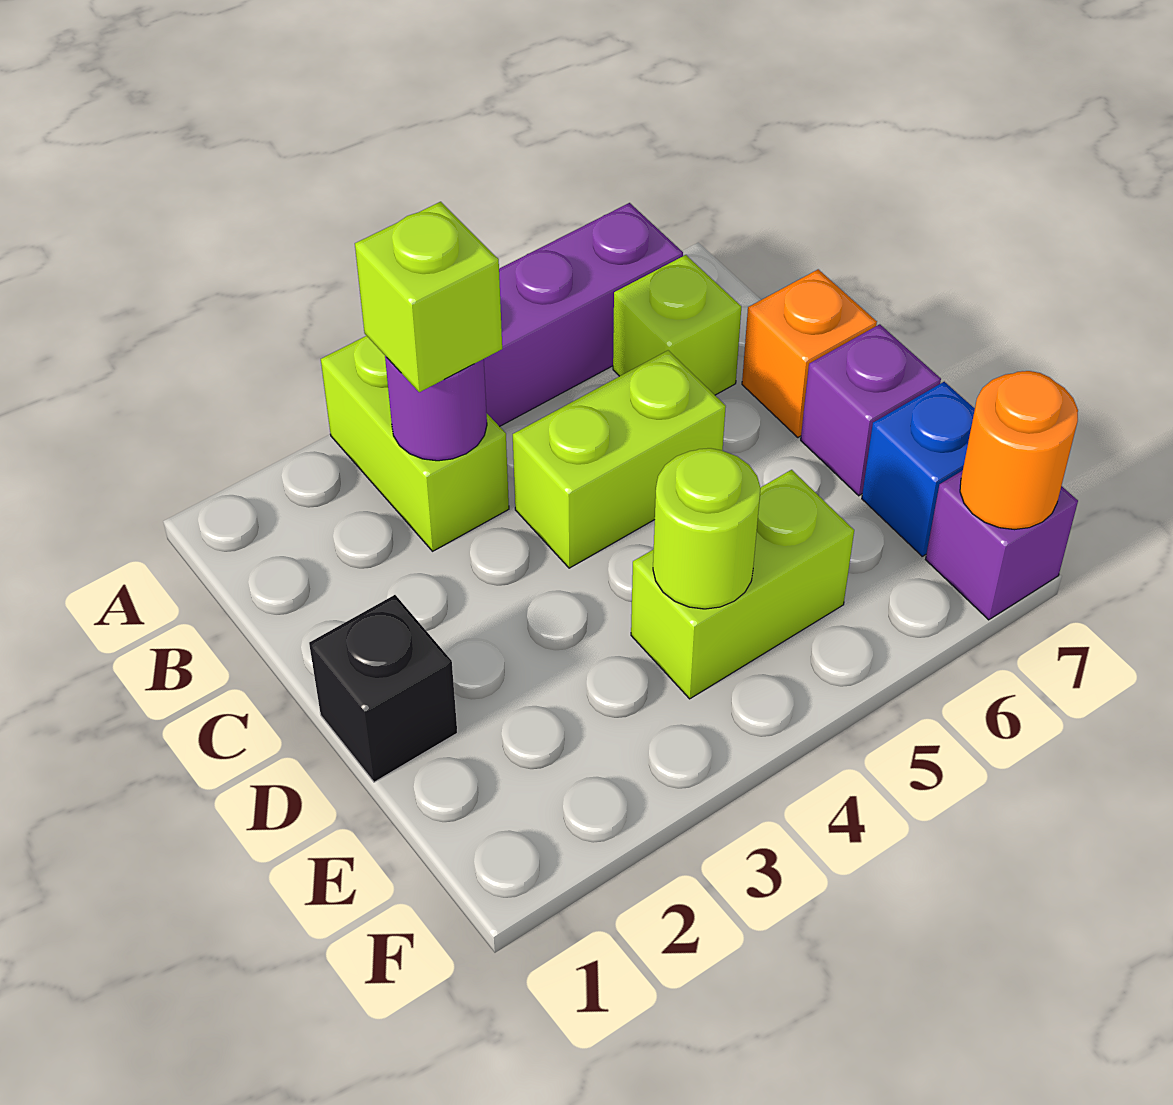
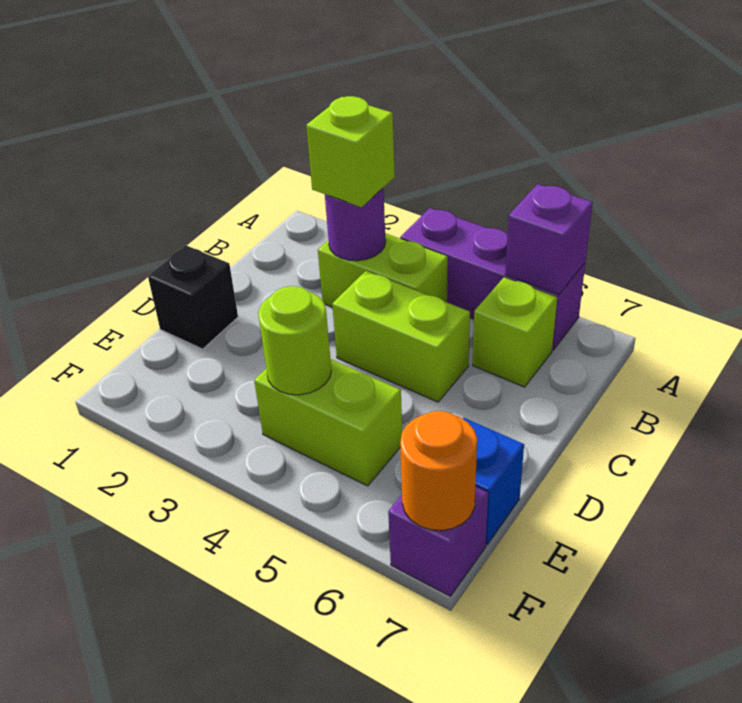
lime brick A3:B3 level 1 -> lime brick B3:B4 level 1
orange brick C7 level 1 -> none
purple brick D7 level 1 -> purple brick A6 level 2

